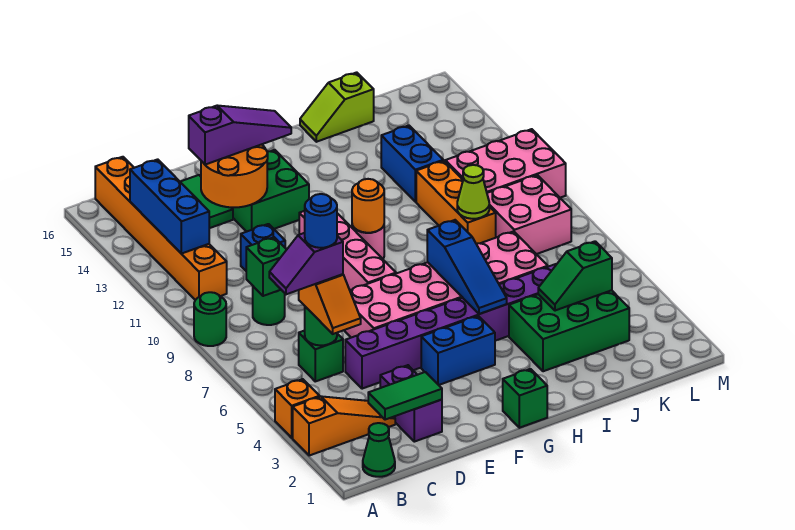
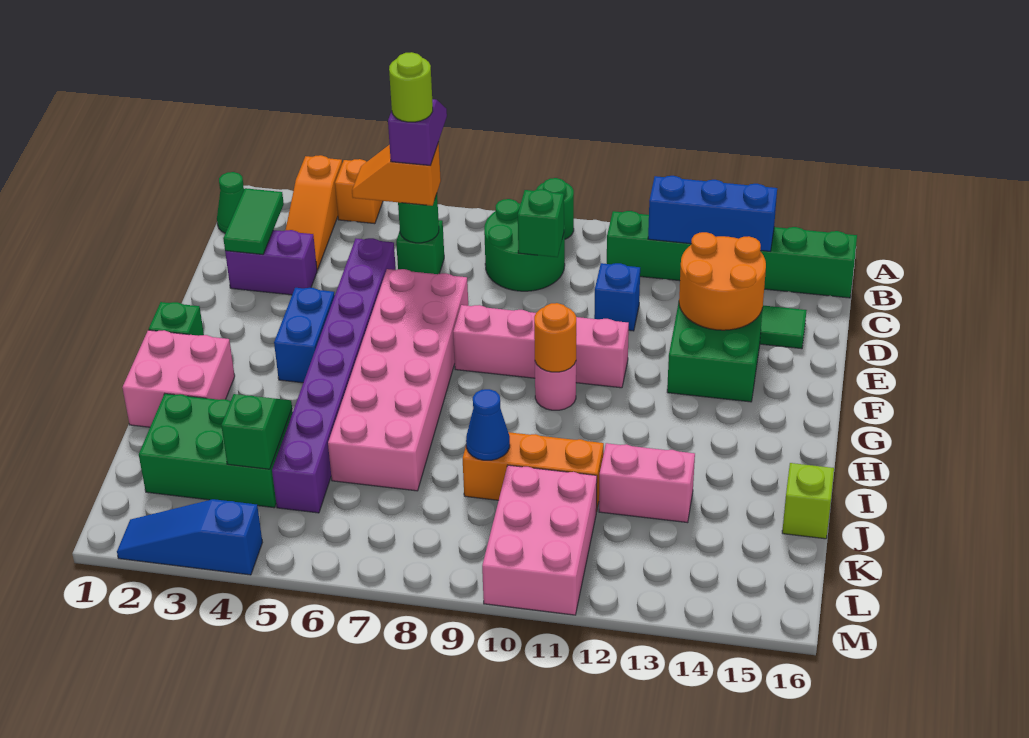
orange brick B11:B16 level 1 -> green brick B11:B16 level 1
blue round brick C6 level 5 -> lime round brick C6 level 5
green round brick C9 level 1 -> green round brick B8:C9 level 1
purple slope D14:F14 level 3 top D -> none
blue slope H5:H7 level 2 top 7 -> blue slope M2:M4 level 1 top 4
green brick I3:K4 level 1 -> green brick J2:K4 level 1
lime cone J9 level 2 -> blue cone J9 level 2
blue brick J12:J13 level 1 -> pink brick J12:J13 level 1
pink brick K8:L9 level 1 -> pink brick H1:I2 level 1

